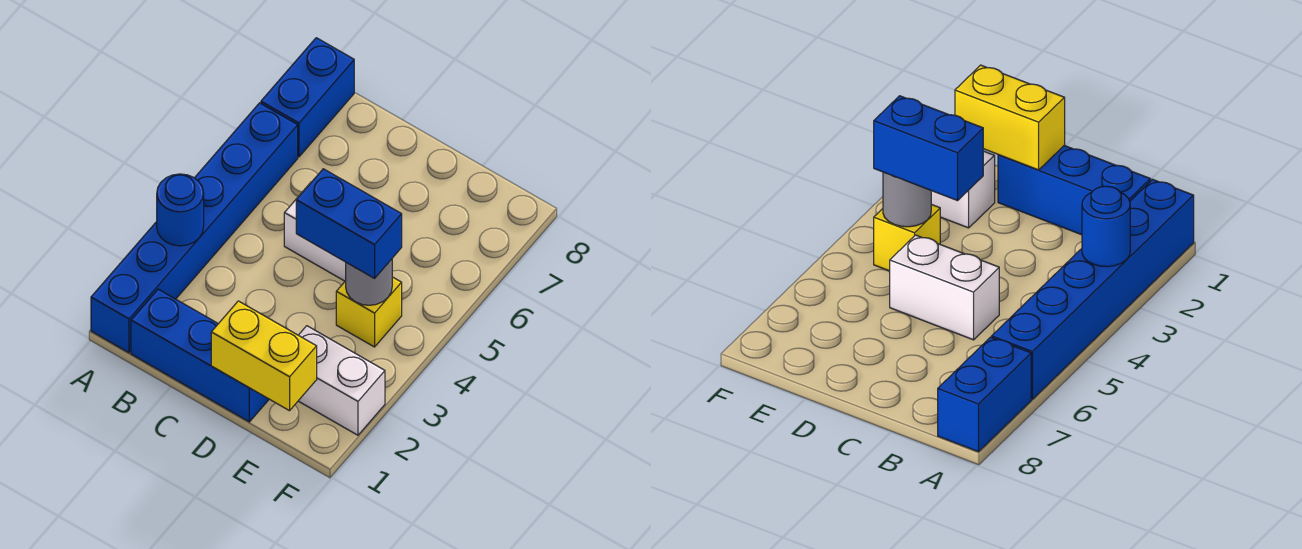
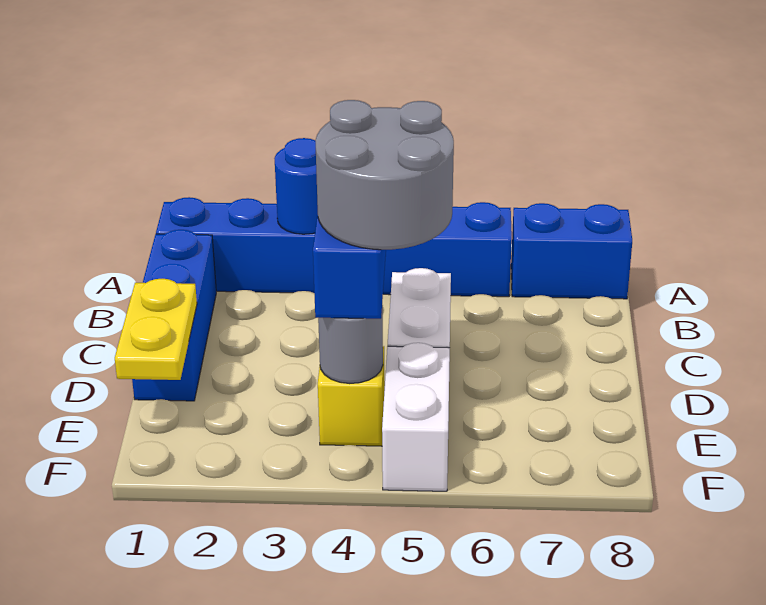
yellow brick D1:E1 level 2 -> yellow plate D1:E1 level 2
none -> grey round brick D4:E5 level 4
white brick E2:F2 level 1 -> white brick E5:F5 level 1

